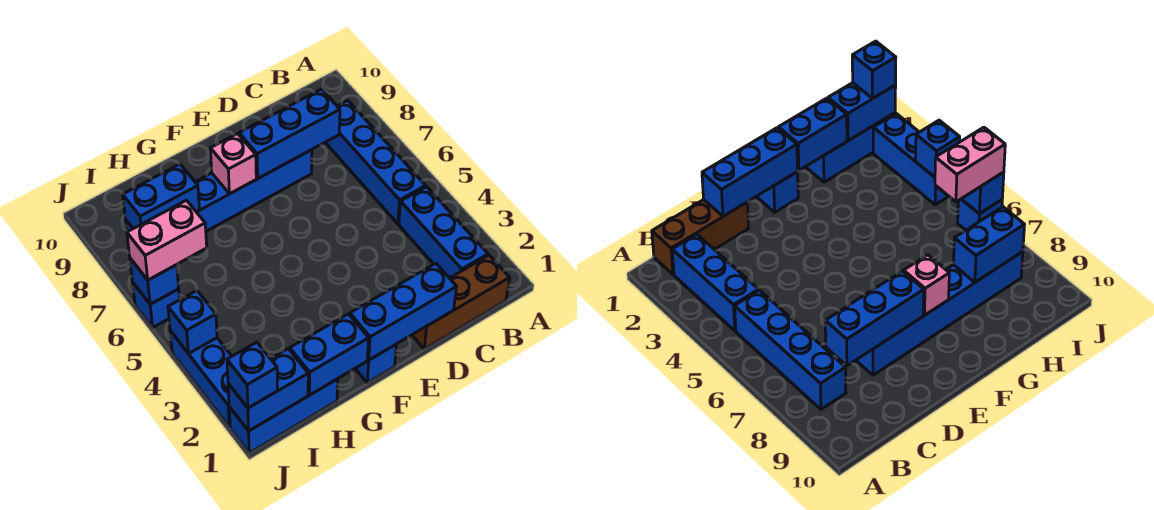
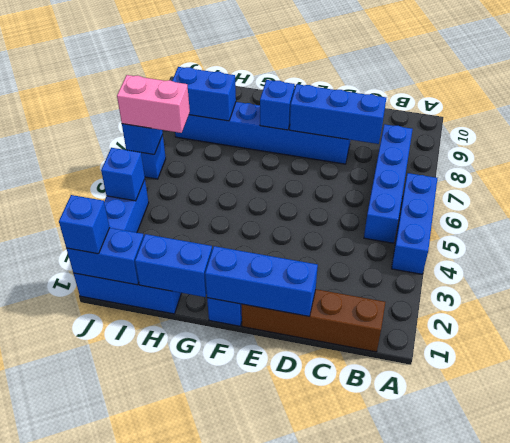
brown brick B1:D1 level 1 -> brown brick B1:E1 level 1
blue brick B2:B4 level 1 -> blue brick A4:A6 level 1
pink brick F8 level 2 -> blue brick F8 level 2

